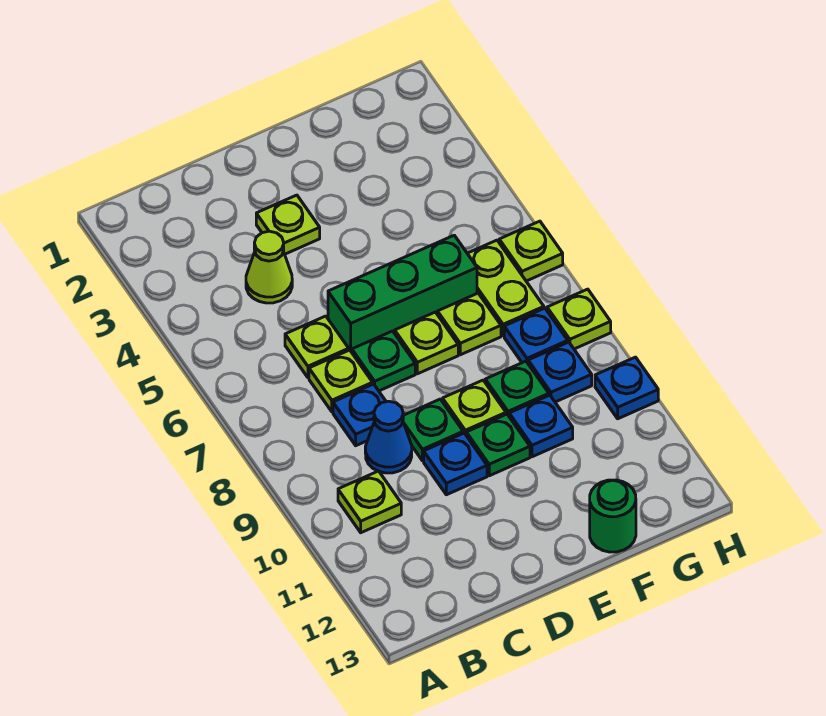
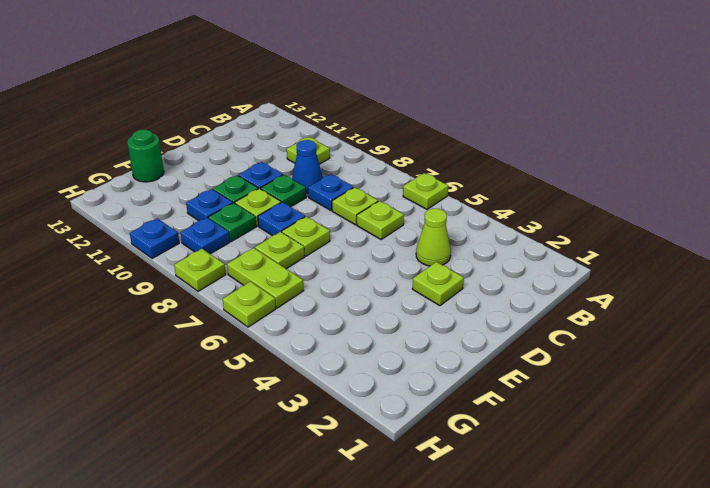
none -> lime plate A6 level 1
green brick D6:F6 level 1 -> none
green plate D7 level 1 -> none
blue plate G8 level 1 -> blue plate E8 level 1

